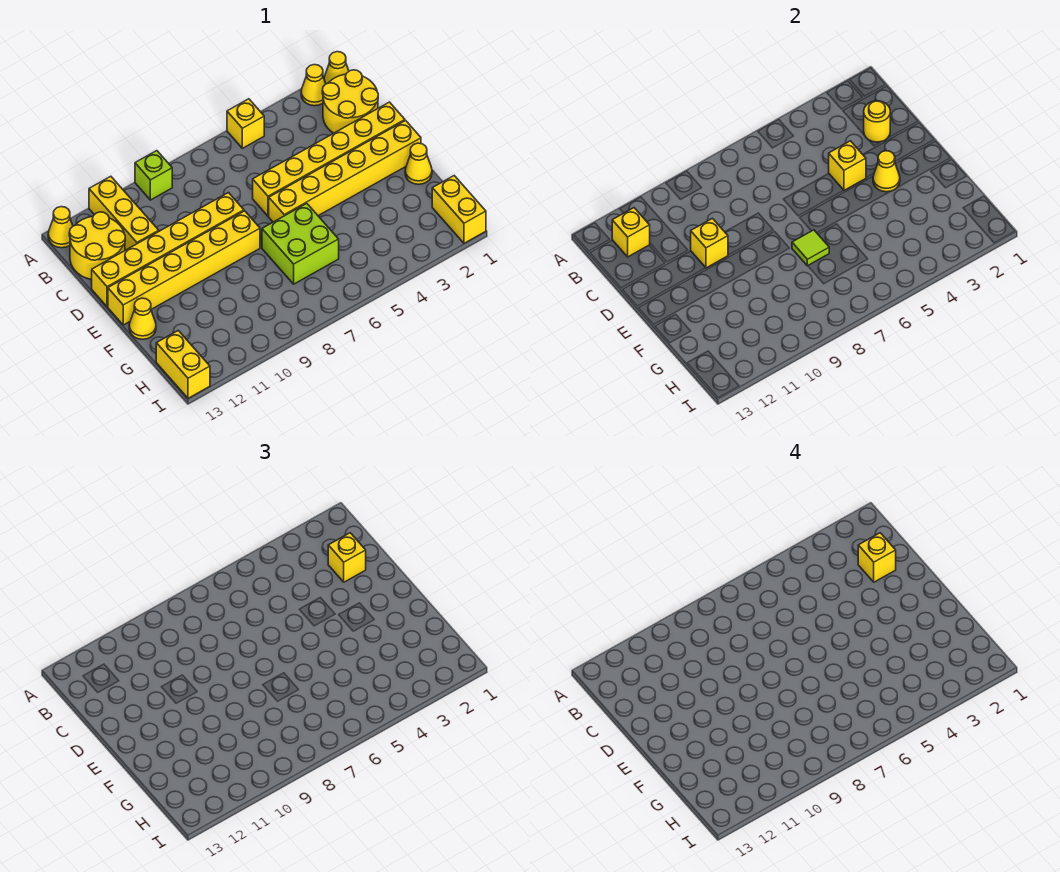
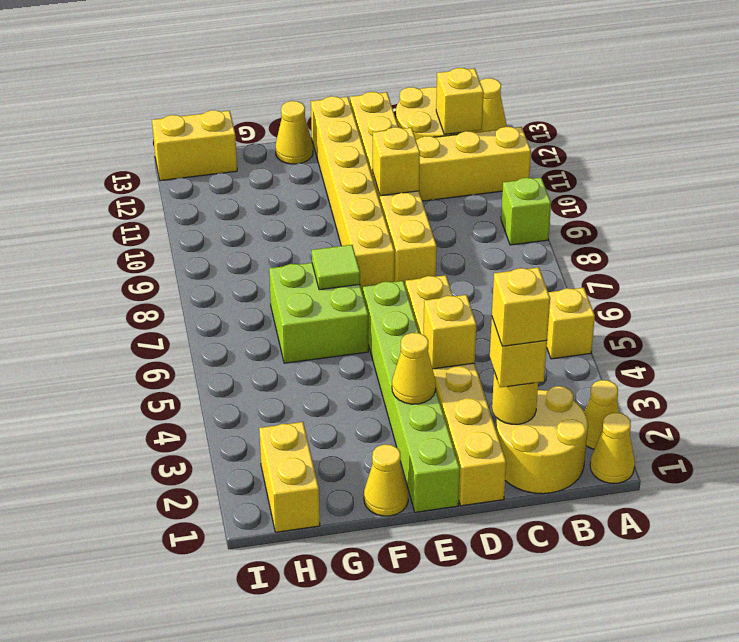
yellow brick E1:E6 level 1 -> lime brick E1:E6 level 1
yellow brick H1:I1 level 1 -> yellow brick H1:H2 level 1

